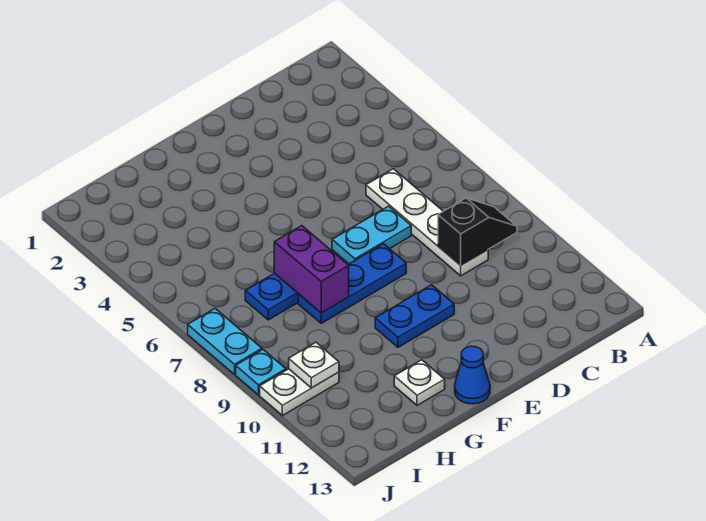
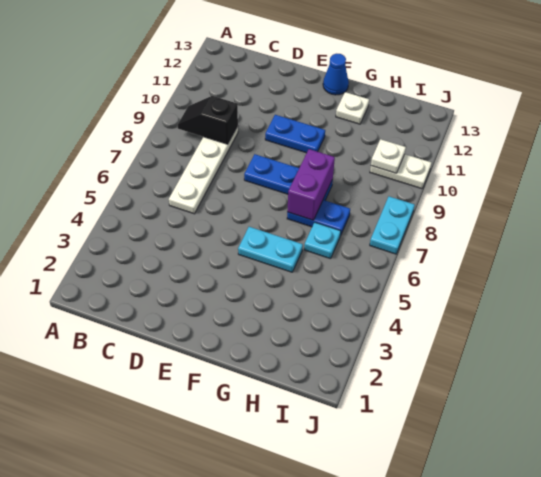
cyan plate D7:E7 level 1 -> cyan plate F5:G5 level 1
cyan plate J9 level 1 -> cyan plate H6 level 1

